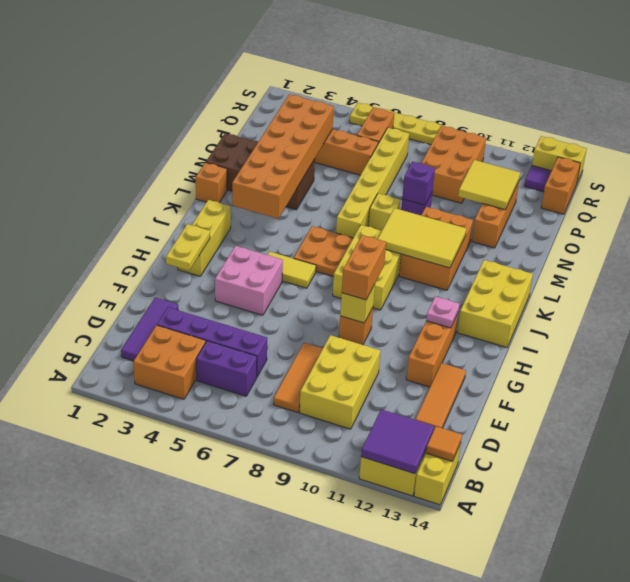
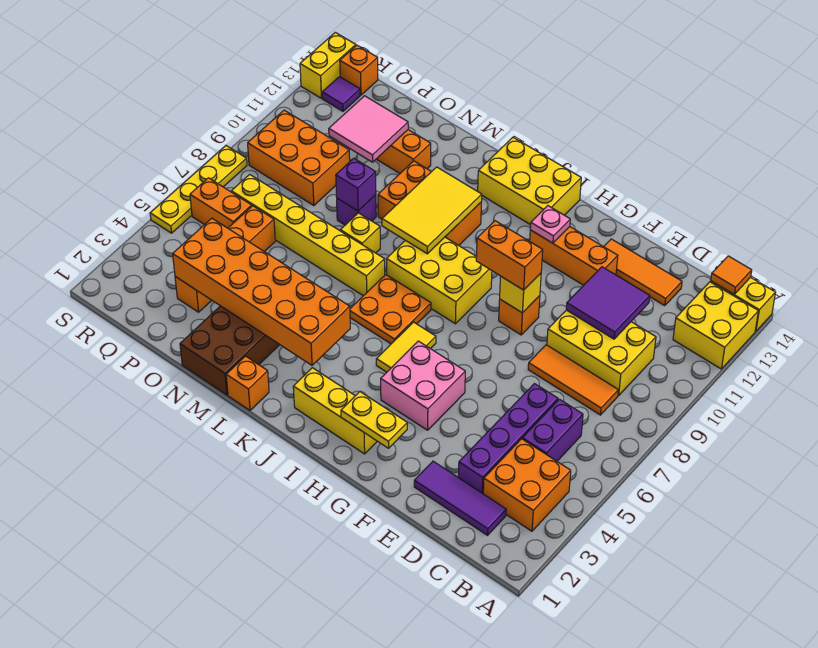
purple tile A12:B13 level 2 -> purple tile D10:E11 level 2
yellow tile O11:P12 level 2 -> pink tile O11:P12 level 2
orange brick Q14:R14 level 1 -> orange brick R14 level 1

